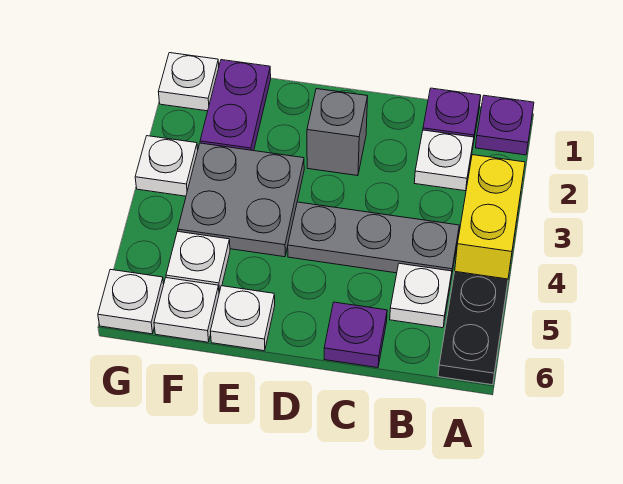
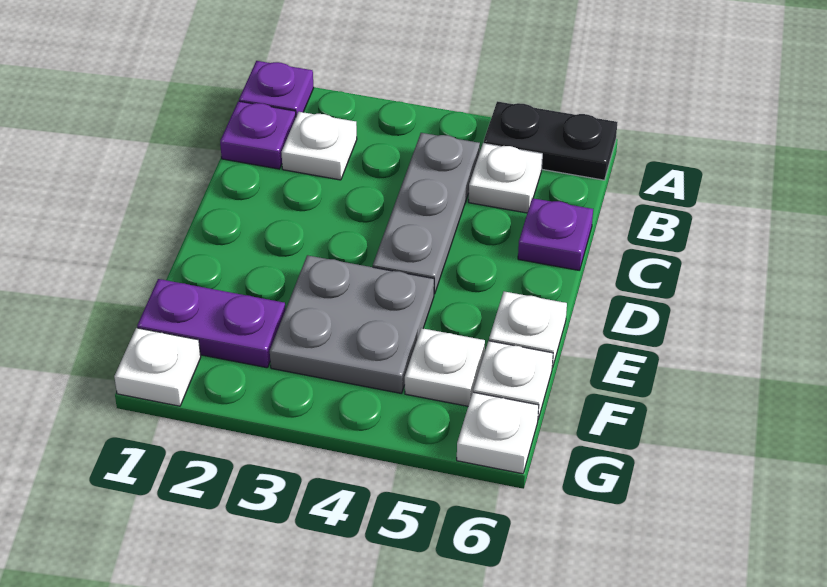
yellow brick A3:A4 level 1 -> none
grey brick D2 level 1 -> none
white plate G3 level 1 -> none

